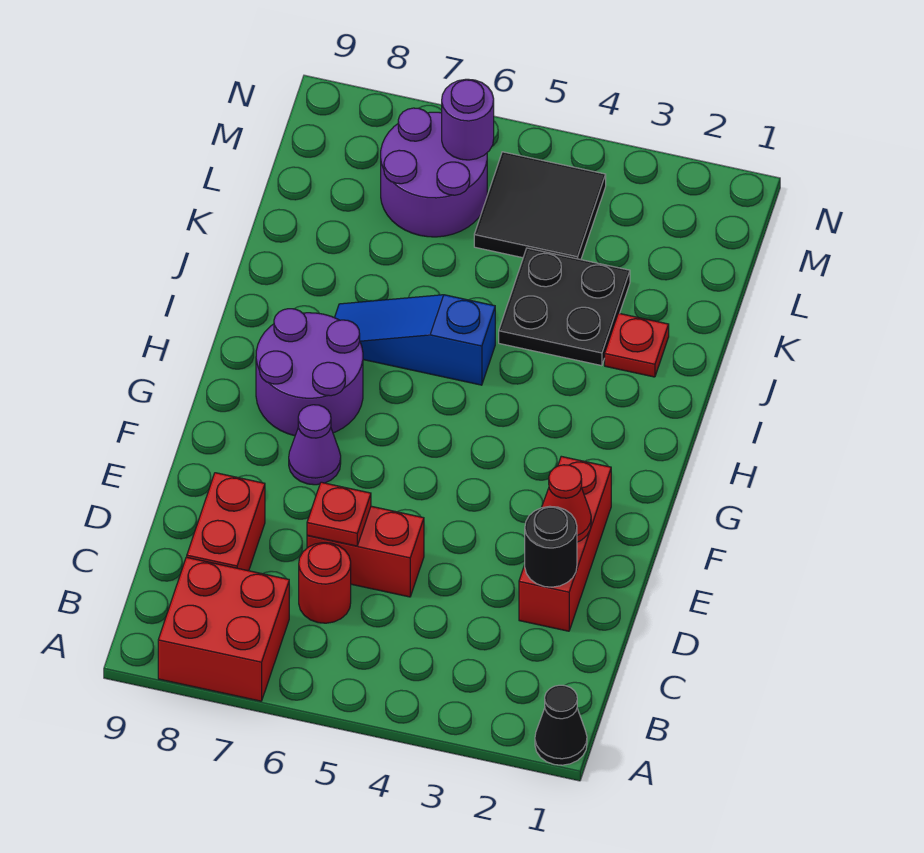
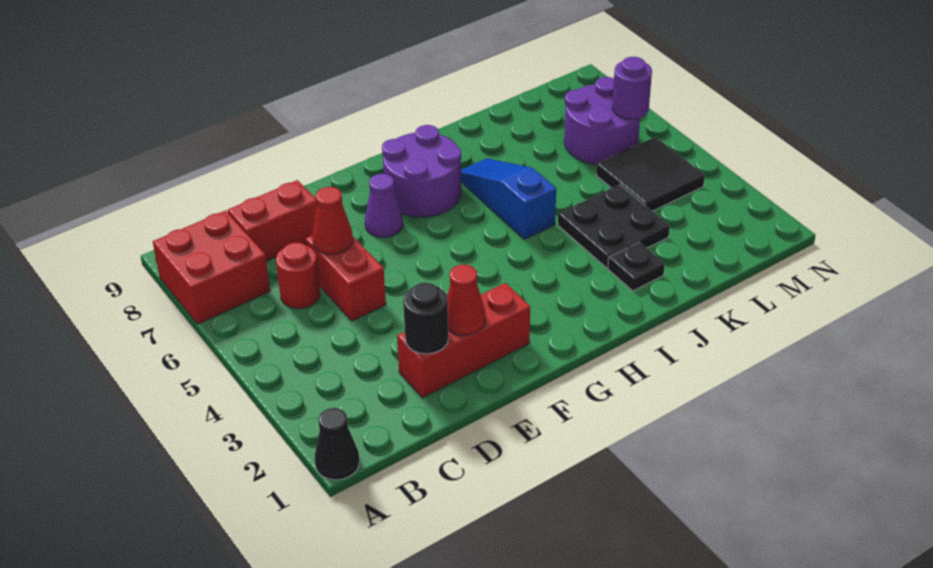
red plate D6 level 2 -> red cone D6 level 2
red plate J2 level 1 -> black plate J2 level 1

